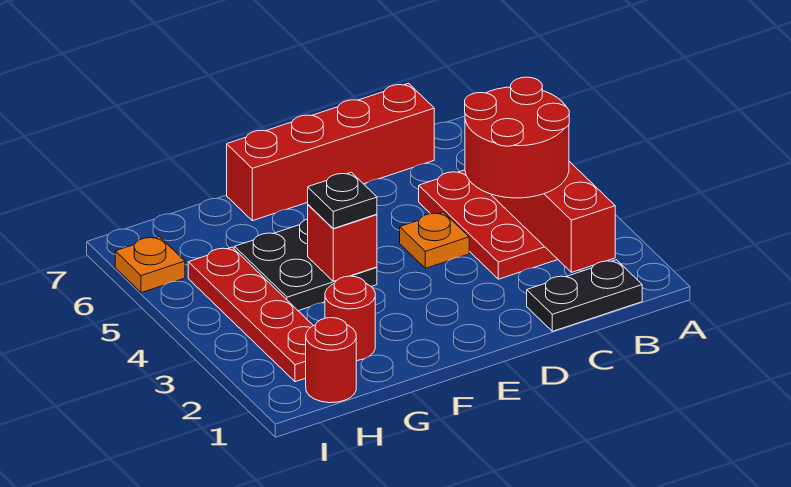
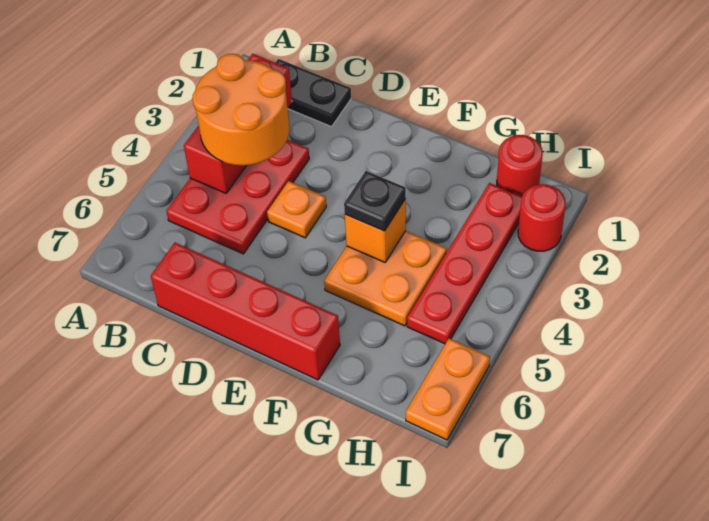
red round brick B3:C4 level 3 -> orange round brick B3:C4 level 3
black plate F4:G5 level 1 -> orange plate F4:G5 level 1
red brick F4 level 2 -> orange brick F4 level 2
red round brick G2 level 1 -> red round brick I2 level 1
orange plate I6 level 1 -> orange plate I6:I7 level 1

